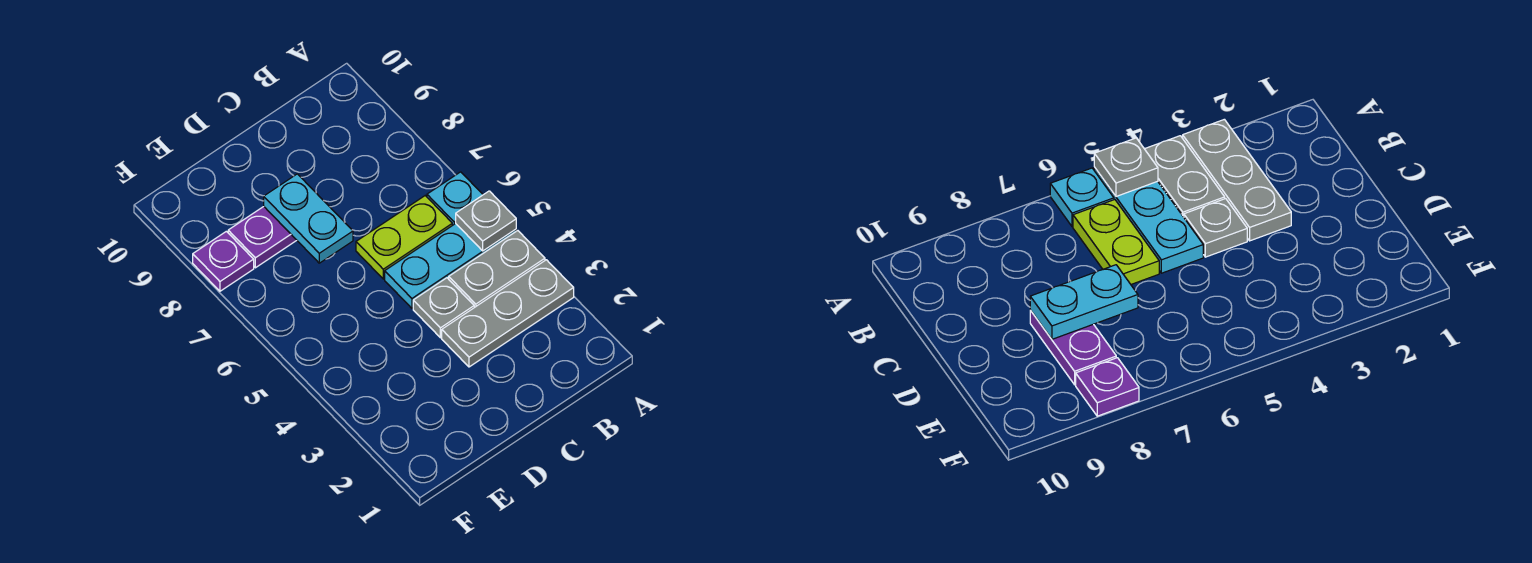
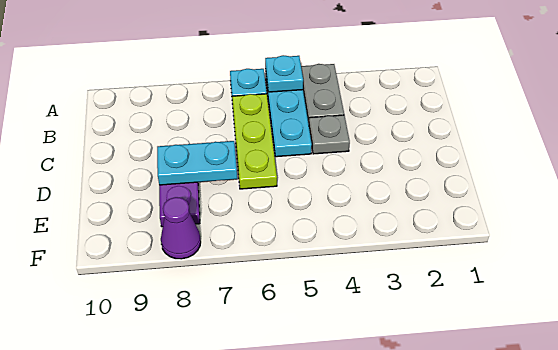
grey plate A3:C3 level 1 -> none
grey plate A5 level 2 -> cyan plate A5 level 2
lime plate B6:C6 level 1 -> lime plate B6:D6 level 1
purple plate F8 level 1 -> purple cone F8 level 1

